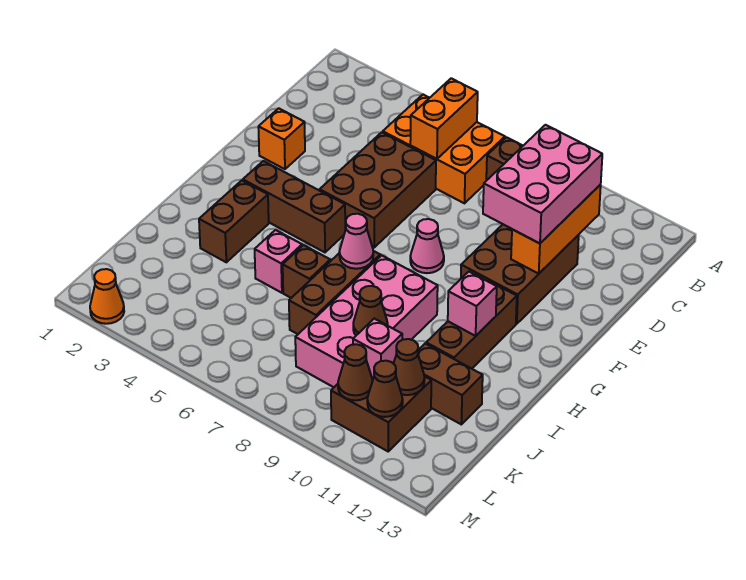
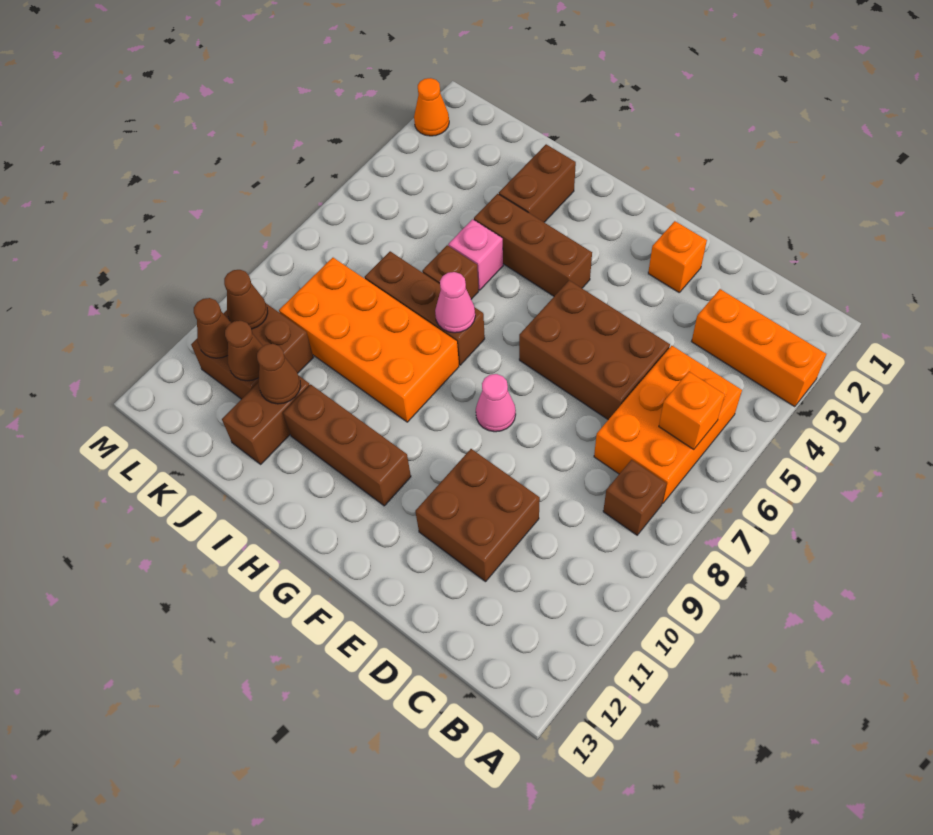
orange brick B6:C6 level 2 -> orange brick B6 level 2
pink brick C10:E11 level 3 -> none
orange brick C11:E11 level 2 -> orange brick A3:C3 level 1
brown brick D10:F11 level 1 -> brown brick D10:E11 level 1
brown brick G3:G5 level 1 -> brown brick G4:I4 level 1
brown brick H3:I3 level 1 -> brown brick I2:I3 level 1
pink brick H8:K9 level 1 -> orange brick H8:K9 level 1
pink brick H11 level 2 -> none
brown cone J9 level 2 -> brown cone J11 level 2
pink brick K10 level 2 -> none

